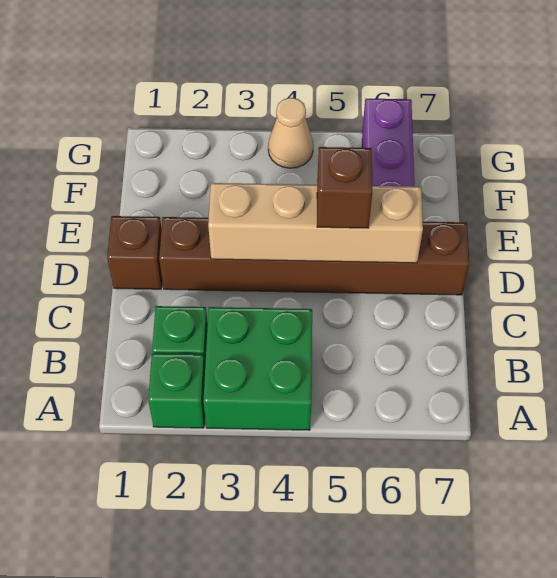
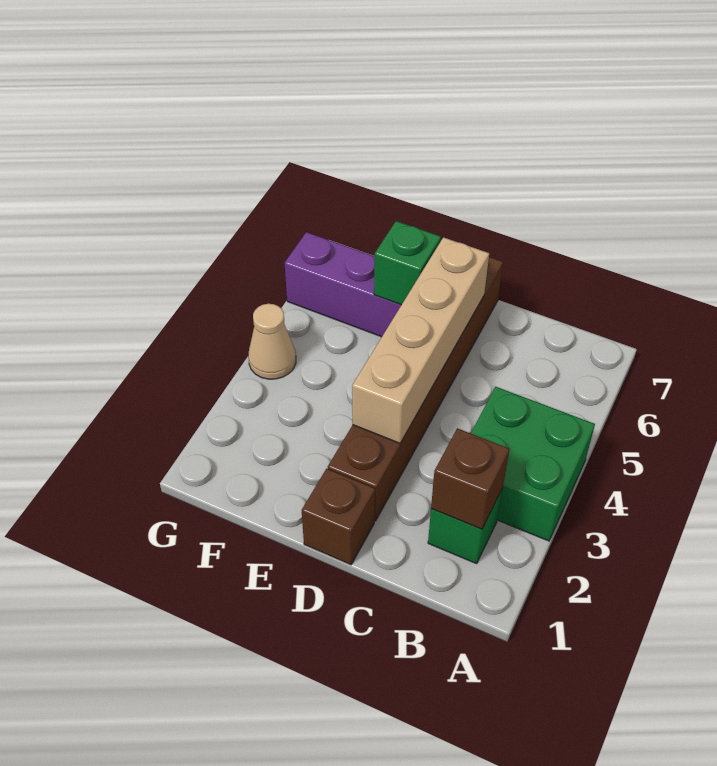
green brick A2 level 1 -> green brick E6 level 2
brown brick D5 level 3 -> brown brick B2 level 2

